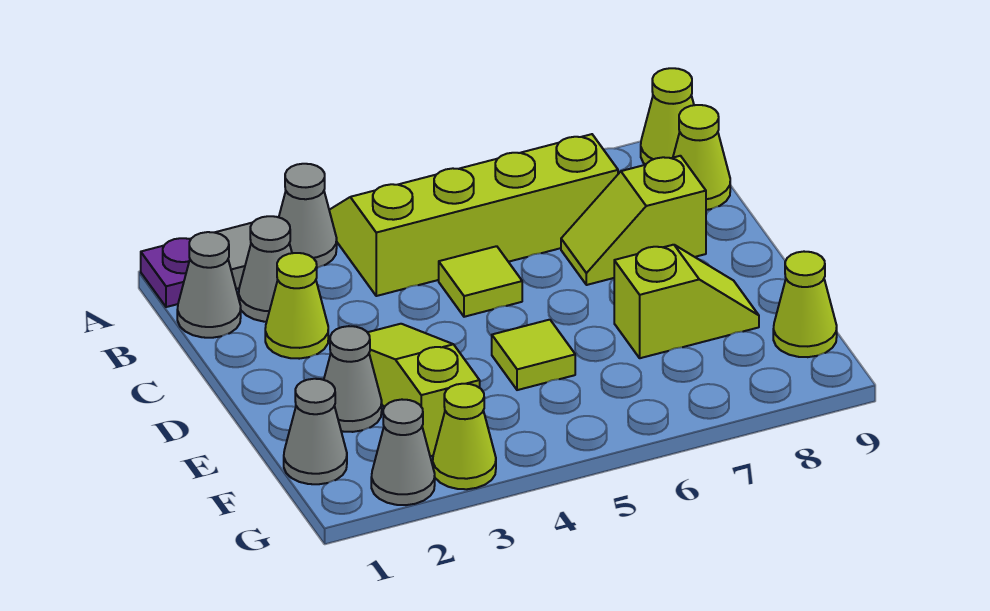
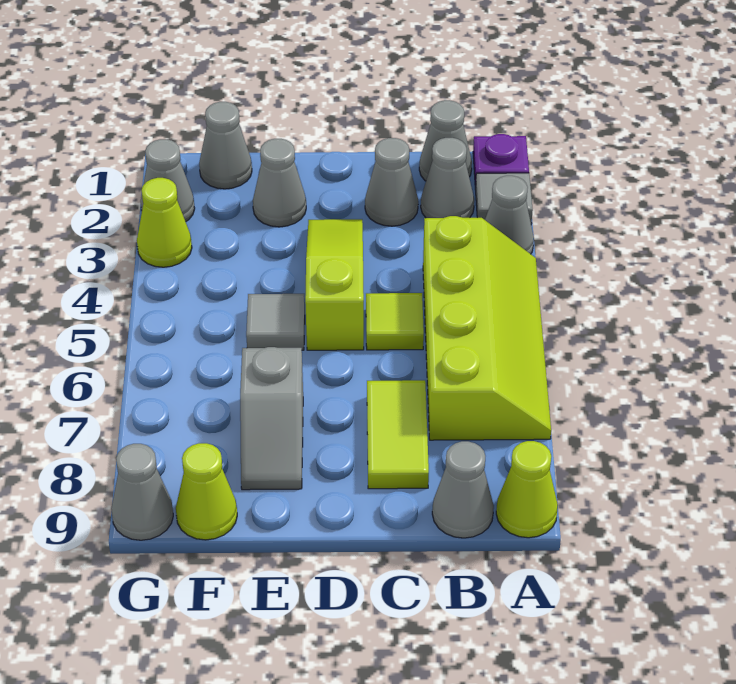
lime cone B9 level 1 -> grey cone B9 level 1
lime cone C2 level 1 -> grey cone C2 level 1
lime slope C7:C8 level 1 top 8 -> lime tile C7:C8 level 1
lime slope D3:F3 level 1 top F -> lime slope D3:D5 level 1 top 5
lime tile E5 level 1 -> grey tile E5 level 1
lime slope E7:E8 level 1 top 7 -> grey slope E7:E8 level 1 top 7
none -> grey cone G9 level 1

